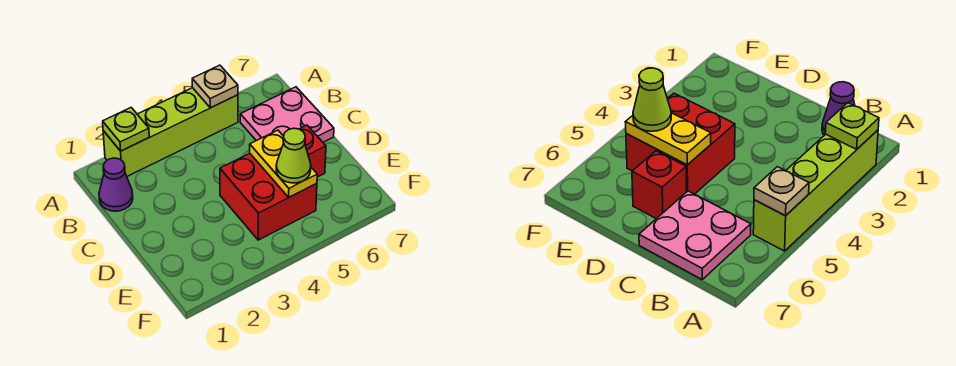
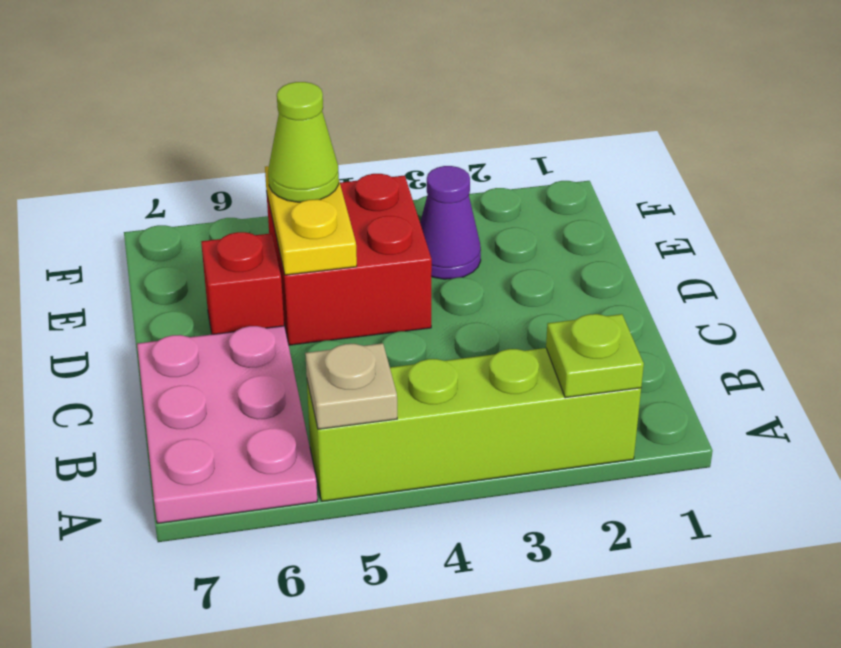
purple cone B1 level 1 -> purple cone E3 level 1
pink plate B6:C7 level 1 -> pink plate A6:C7 level 1

